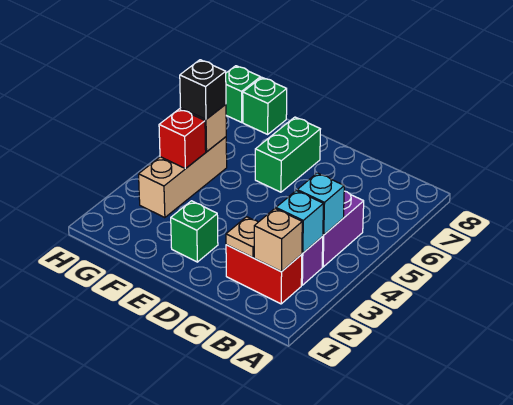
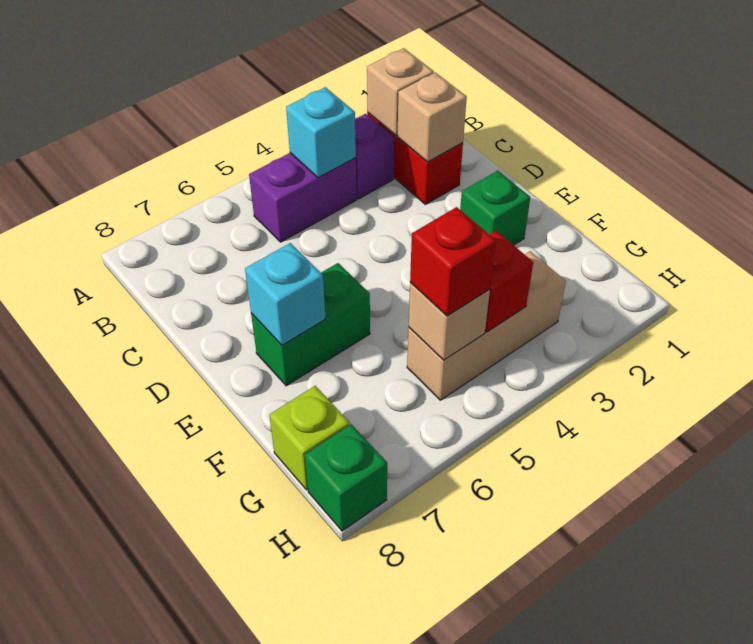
cyan brick B3 level 2 -> cyan brick E7 level 2
tan plate C2 level 2 -> tan brick C2 level 2
black brick G5 level 3 -> red brick G5 level 3
green brick G8 level 1 -> lime brick G8 level 1

